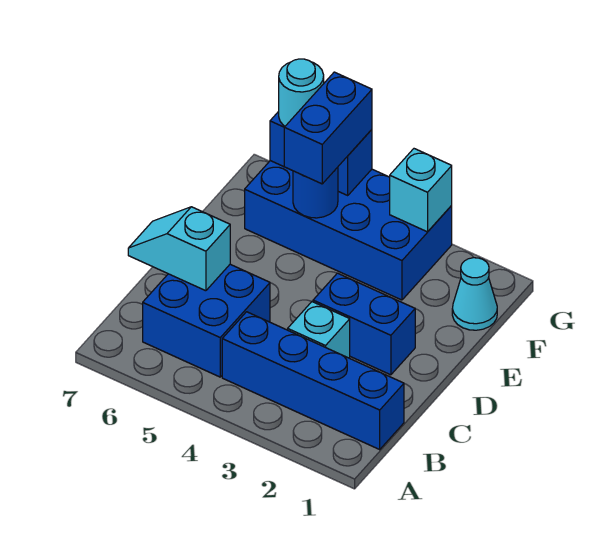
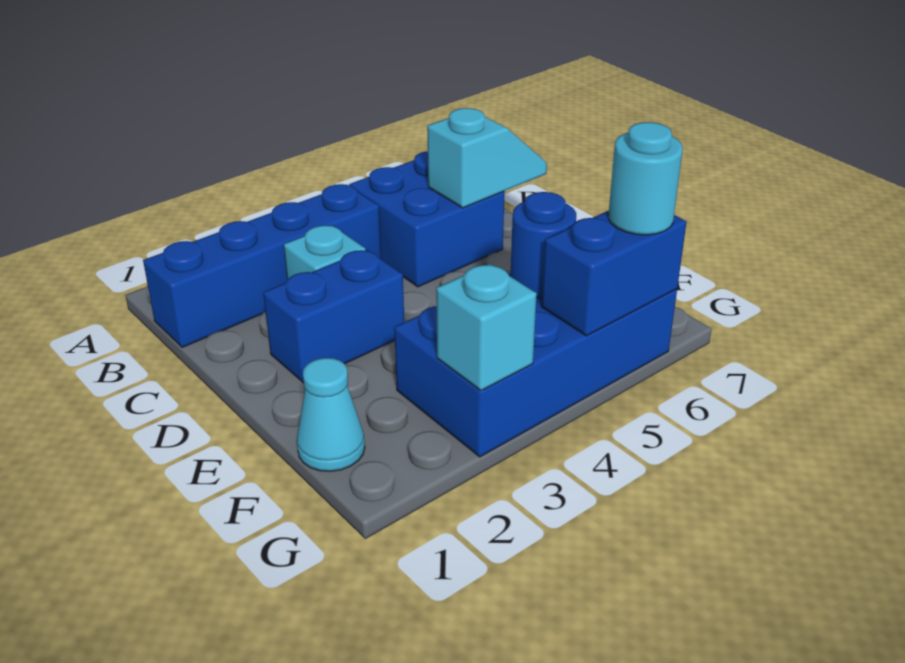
blue brick F5:G5 level 3 -> none

